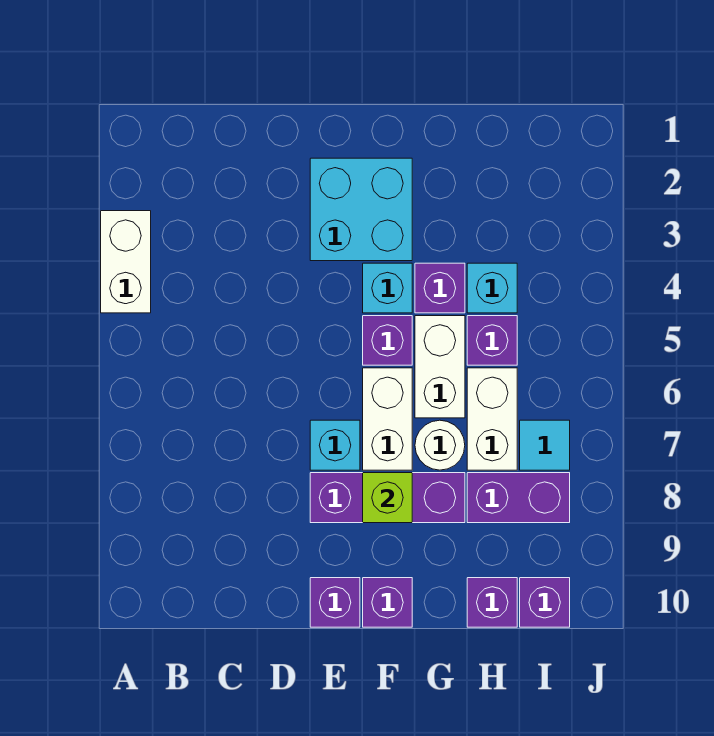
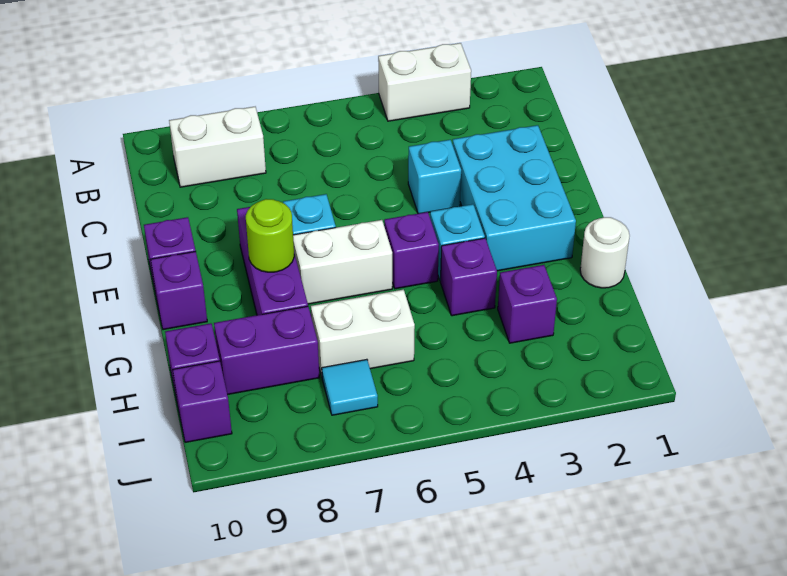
cyan brick E2:F3 level 1 -> cyan brick D2:F3 level 1
lime brick F8 level 2 -> lime round brick F8 level 2
white brick G5:G6 level 1 -> white brick B8:B9 level 1
white round brick G7 level 1 -> white round brick G1 level 1
cyan brick H4 level 1 -> cyan brick D4 level 1
purple brick H5 level 1 -> purple brick H3 level 1
purple brick H8:I8 level 1 -> purple brick H8:H9 level 1

